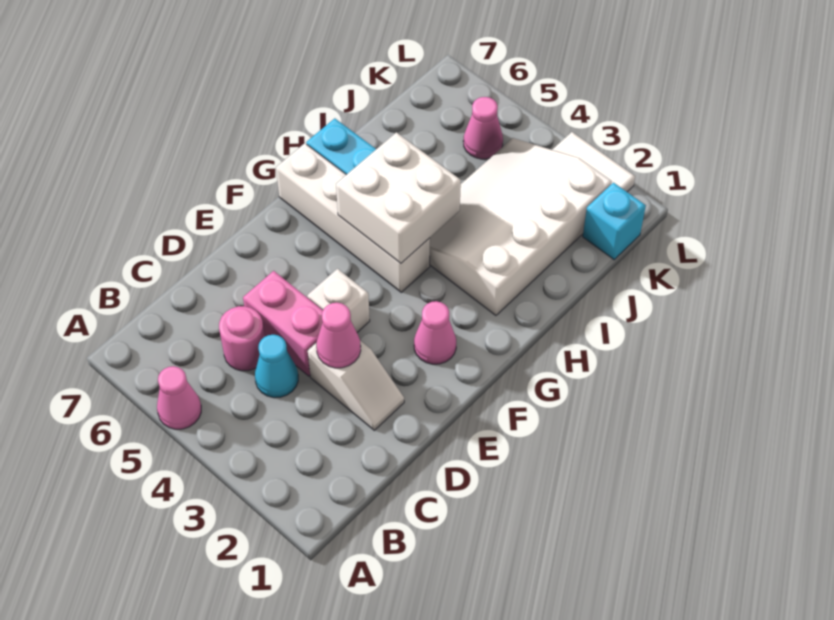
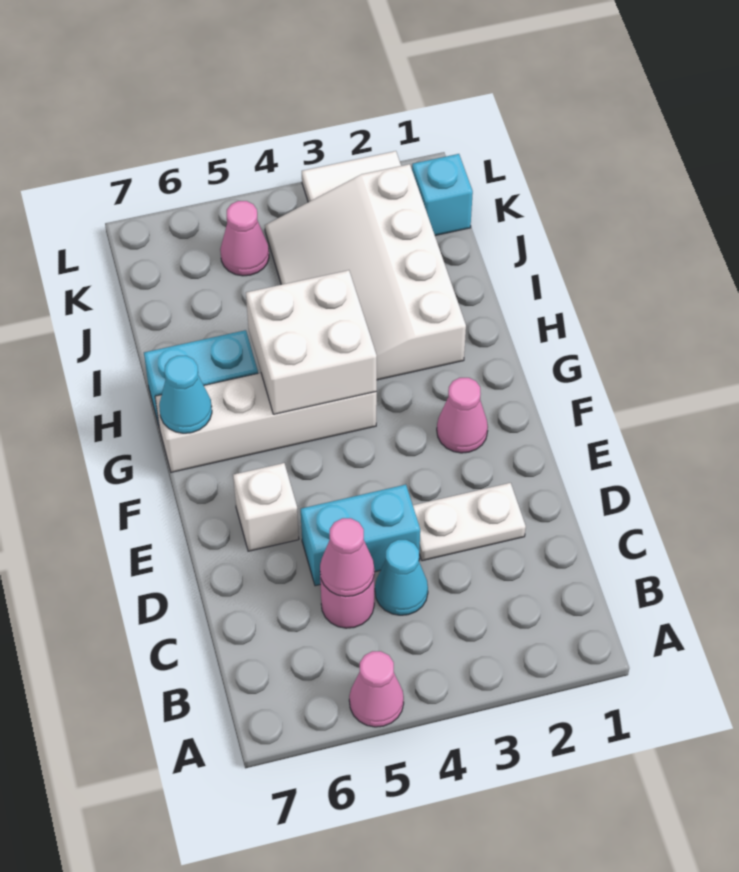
white slope D2:D3 level 1 top 3 -> white plate D2:D3 level 1
pink cone D3 level 2 -> pink cone C5 level 2
pink brick D4:D5 level 1 -> cyan brick D4:D5 level 1
white brick E4 level 1 -> white brick E6 level 1
none -> cyan cone G7 level 2

